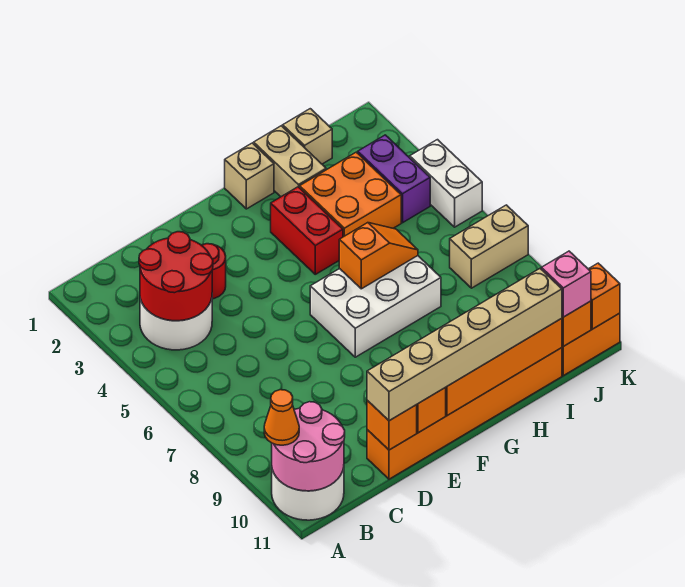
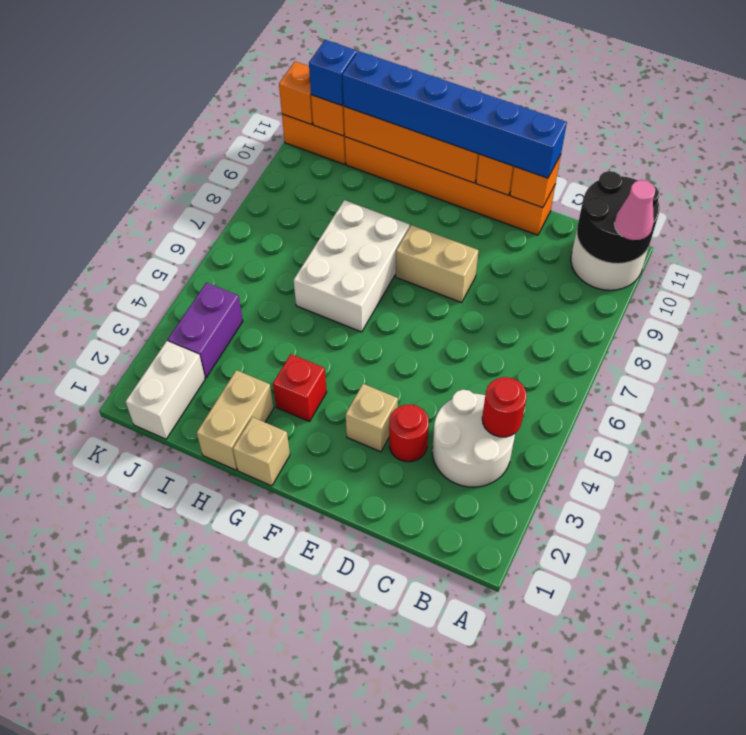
pink round brick A10:B11 level 2 -> black round brick A10:B11 level 2
orange cone A10 level 3 -> pink cone A10 level 3
red round brick B3:C4 level 2 -> red round brick B4 level 2
tan brick D11:I11 level 3 -> blue brick D11:I11 level 3
white brick F6:H7 level 1 -> white brick G6:H8 level 1
red brick G3:G4 level 1 -> red brick G3 level 1
orange slope G6:H6 level 2 top G -> none
orange brick H3:I4 level 1 -> none
tan brick I1 level 1 -> tan brick E3 level 1
tan brick J7:K7 level 1 -> tan brick E8:F8 level 1
pink brick J11 level 3 -> blue brick J11 level 3
white brick K4:K5 level 1 -> white brick J1:J2 level 1

